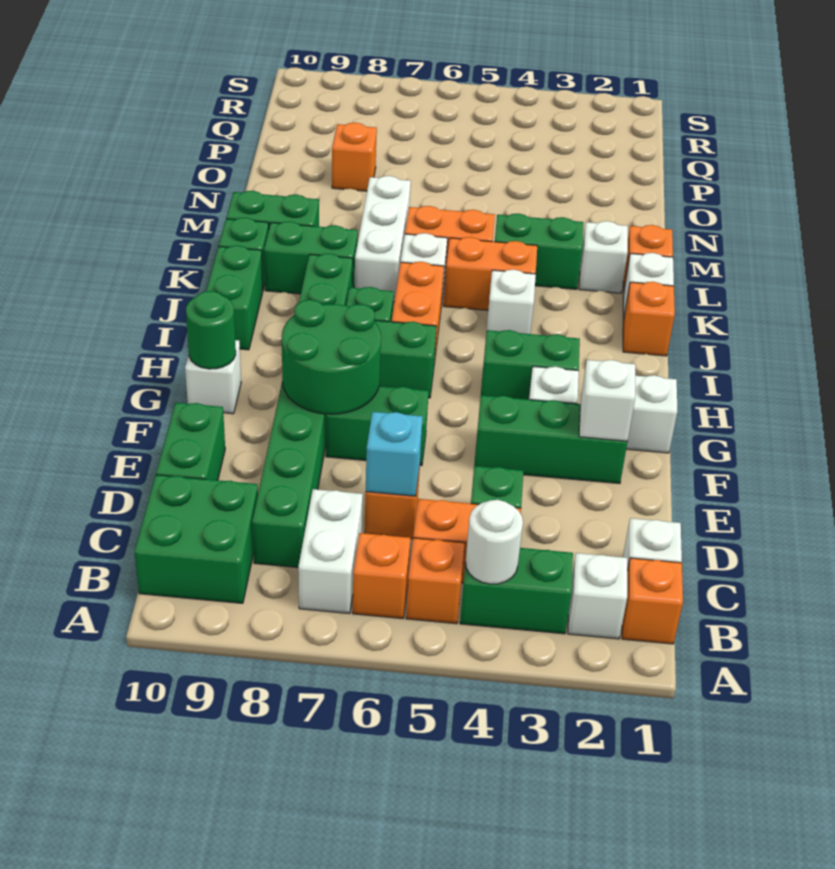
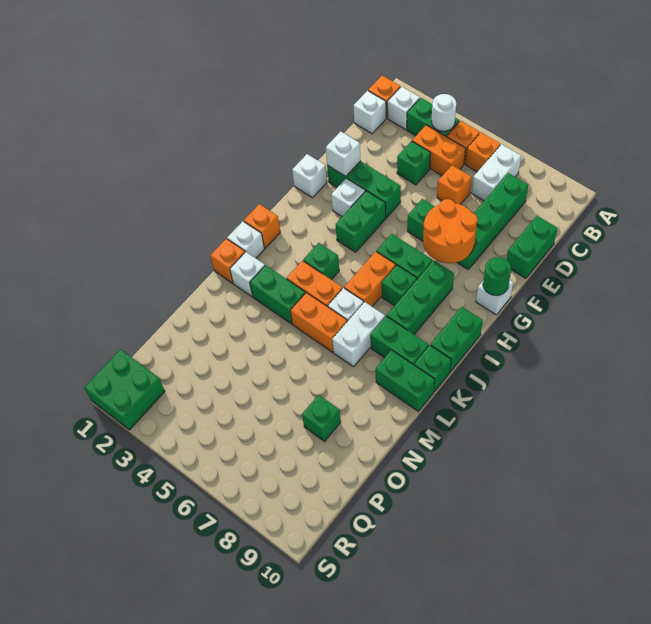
green brick B9:C10 level 1 -> green brick R1:S2 level 1
cyan brick D6 level 2 -> none
green round brick F7:G8 level 2 -> orange round brick F7:G8 level 2
green brick H3:H4 level 1 -> green brick G4:H4 level 1
white brick J4 level 1 -> green brick J4 level 1
white brick K7:M7 level 1 -> white brick K7:L7 level 1
orange brick O8 level 1 -> green brick O8 level 1

